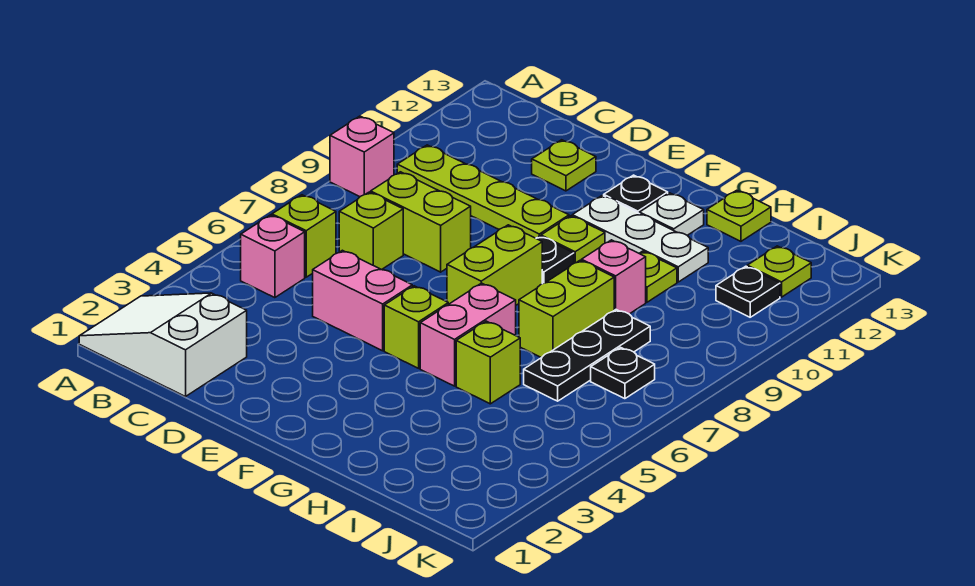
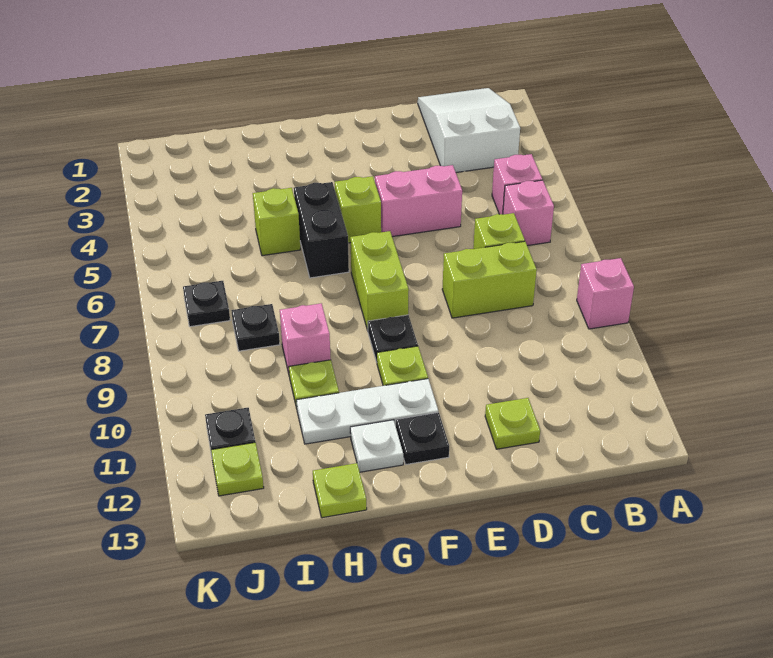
white slope A1:C2 level 1 top C -> white slope B1:C3 level 1 top 3
lime brick B6 level 1 -> pink brick B6 level 1
lime plate B10:E10 level 1 -> none
pink brick G5:G6 level 1 -> black brick G5:G6 level 1
lime brick H7:H8 level 1 -> none
black plate I6:I8 level 1 -> black plate I8 level 1

